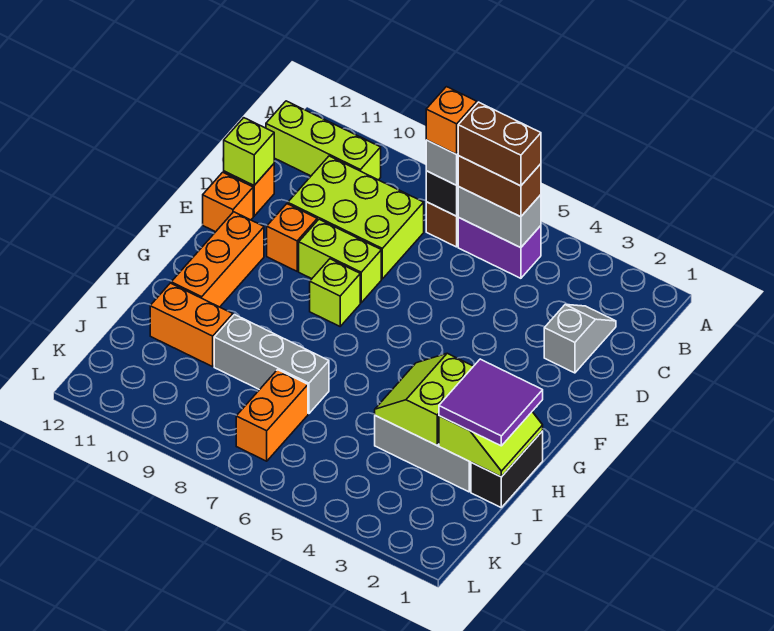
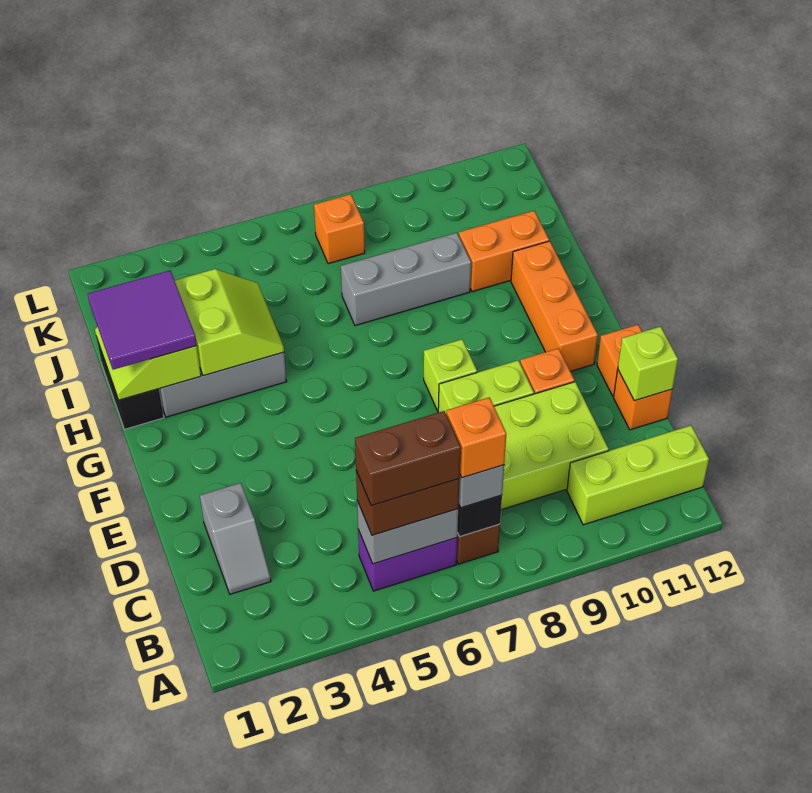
orange brick J7:K7 level 1 -> orange brick K7 level 1

